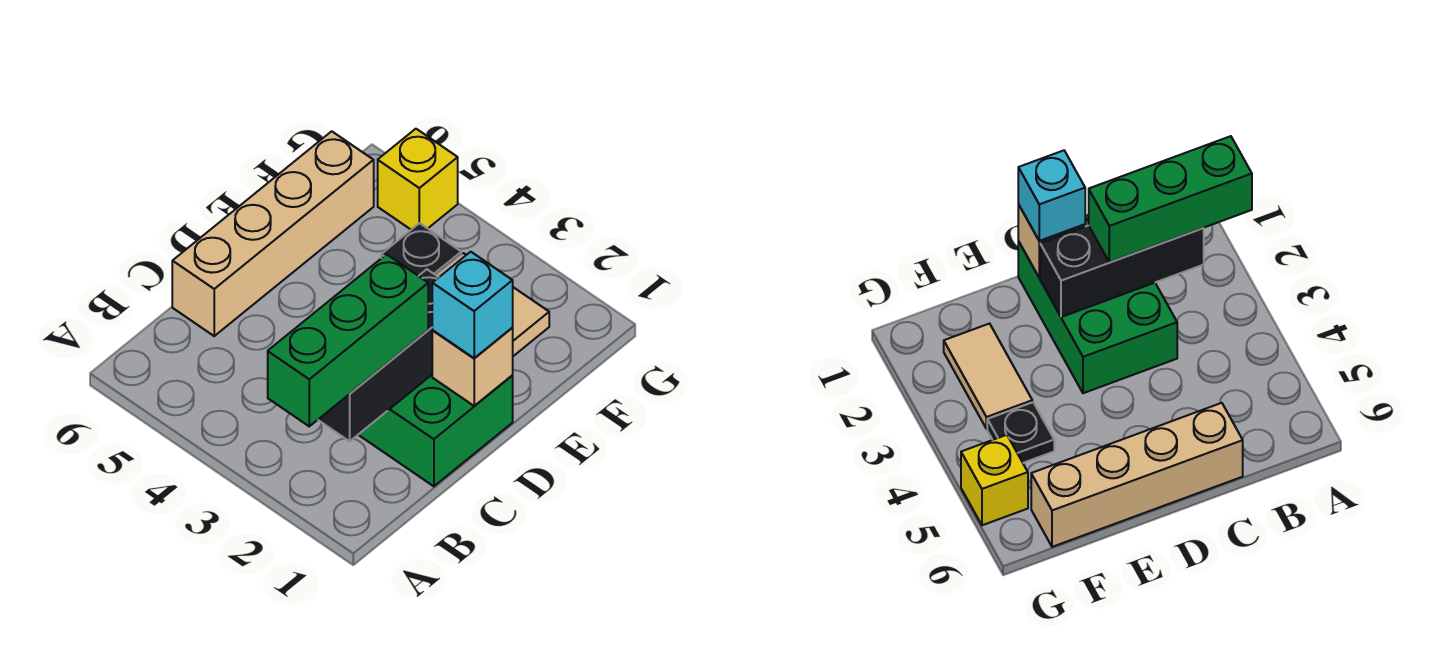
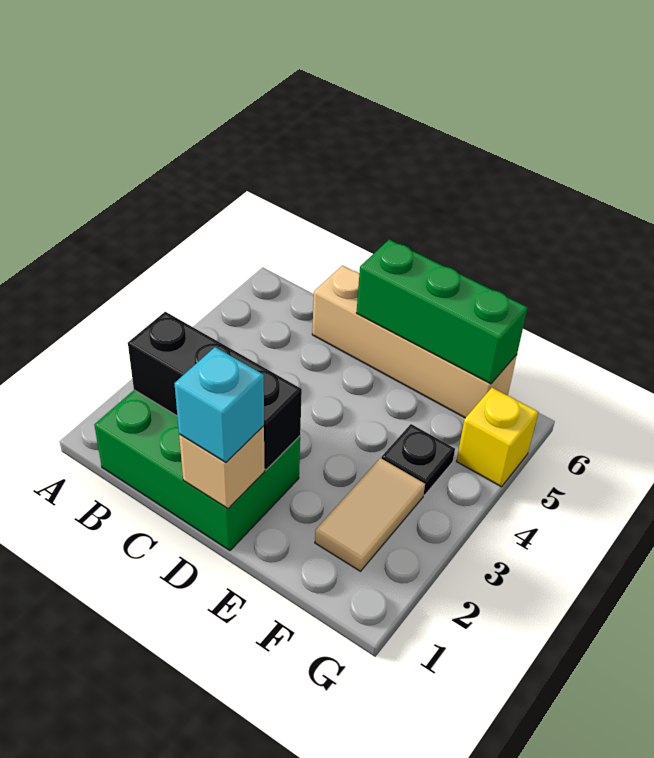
green brick A2:C2 level 3 -> green brick D6:F6 level 2
green brick C1:D3 level 1 -> green brick B1:D2 level 1

